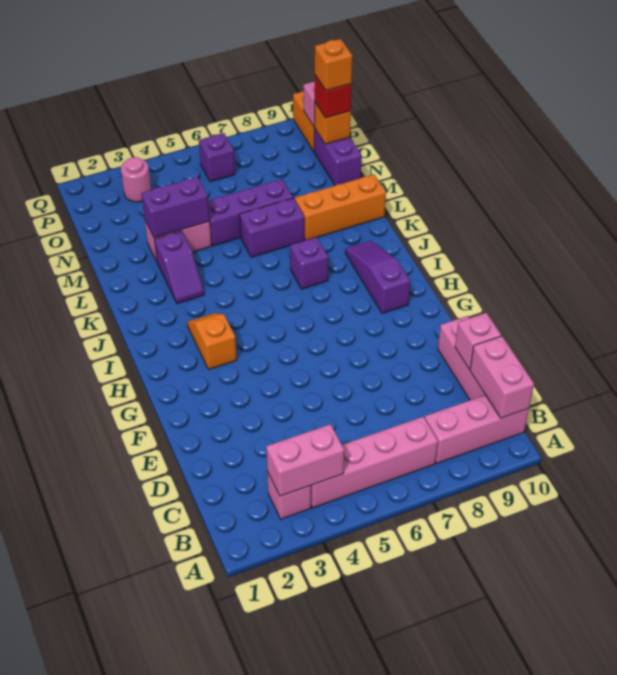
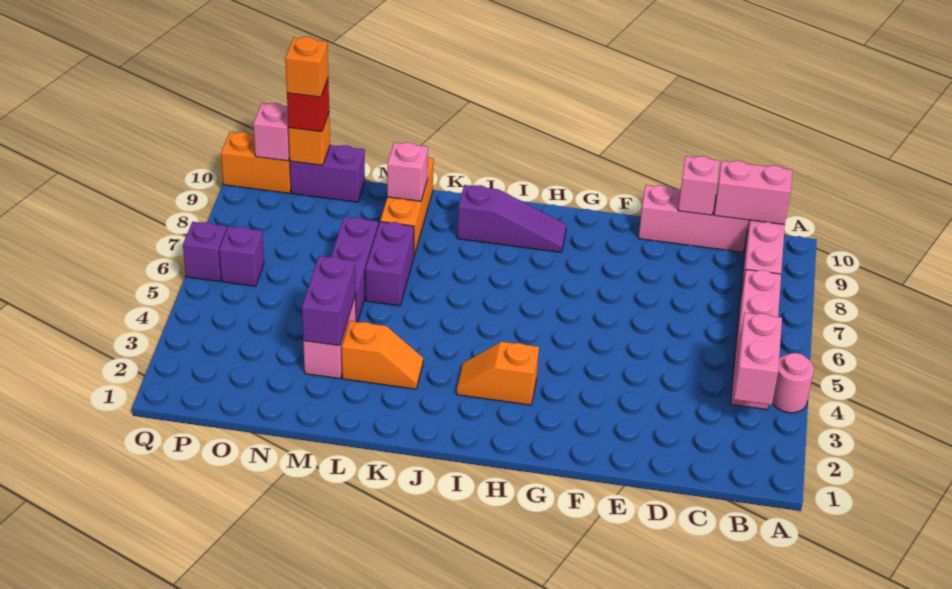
pink brick B3 level 1 -> pink brick L9 level 2
purple slope H9:J9 level 1 top H -> purple slope H9:J9 level 1 top J
purple brick J7 level 1 -> purple brick Q6 level 1
purple slope K3:L3 level 1 top L -> orange slope K3:L3 level 1 top L
pink round brick P3 level 1 -> pink round brick A4 level 1

